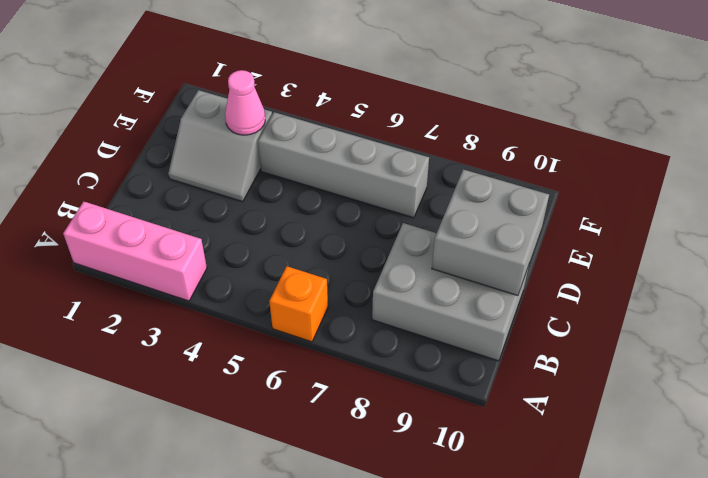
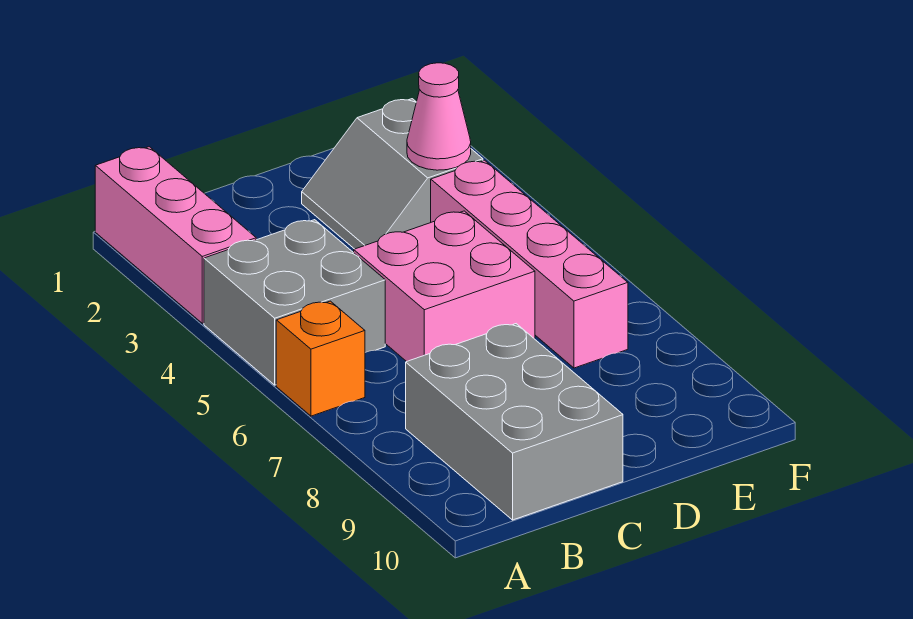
none -> pink brick C5:D6 level 1
grey brick C9:D10 level 2 -> grey brick A4:B5 level 1
grey brick E4:E7 level 1 -> pink brick E4:E7 level 1

